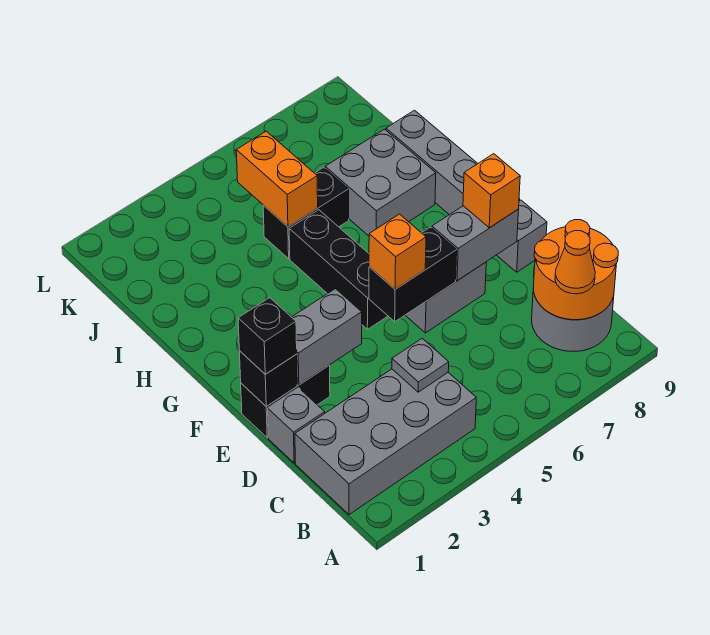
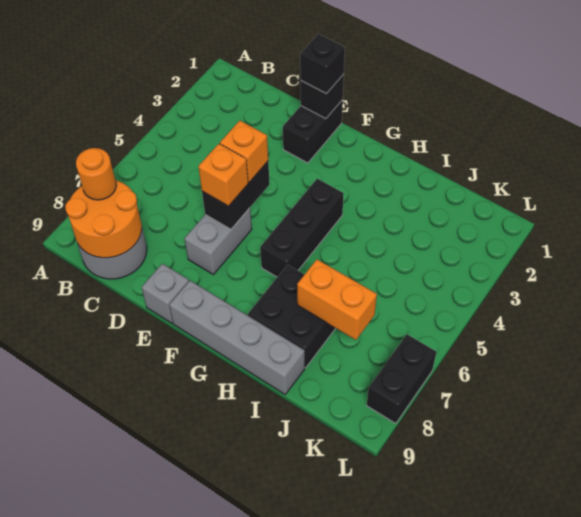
grey brick B1:C4 level 1 -> none
orange cone B8 level 3 -> orange round brick B8 level 3
grey plate C4 level 2 -> none
grey brick D1 level 1 -> none
grey brick E2:E3 level 2 -> none
grey brick E7:E8 level 2 -> none
orange brick E8 level 3 -> orange brick E6 level 3
black brick F5:H5 level 1 -> black brick G4:G6 level 1
grey brick H7:I8 level 1 -> black brick H7:I8 level 1
black brick I5:I6 level 1 -> black brick L7:L8 level 1
orange brick I5:J5 level 2 -> orange brick I7:J7 level 2

